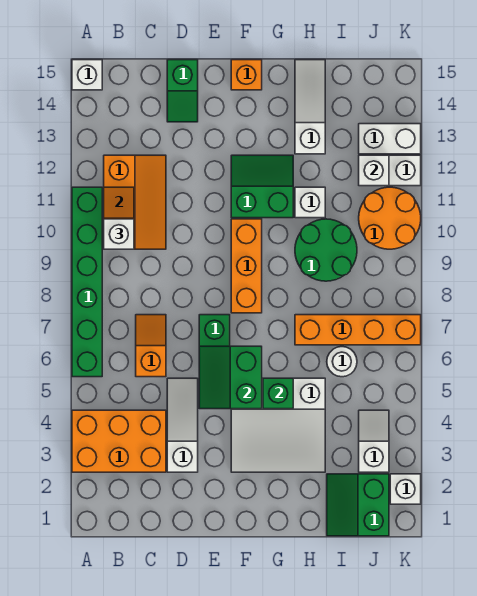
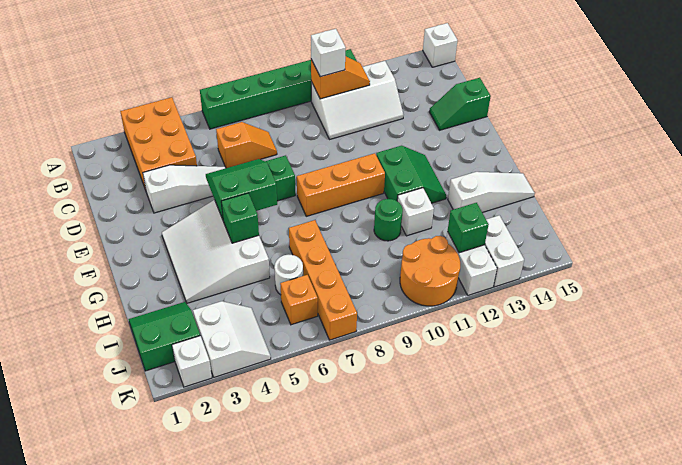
orange slope B10:C12 level 1 top B -> white slope B10:C12 level 1 top B
orange brick F15 level 1 -> orange brick J6 level 1
green round brick H9:I10 level 1 -> green round brick H10 level 1
white slope J3:J4 level 1 top 3 -> white slope J3:K4 level 1 top 3
white brick J12 level 2 -> green brick J12 level 2

